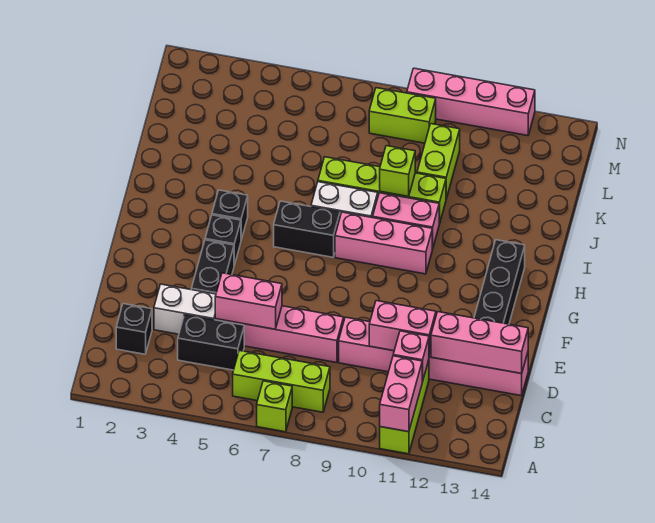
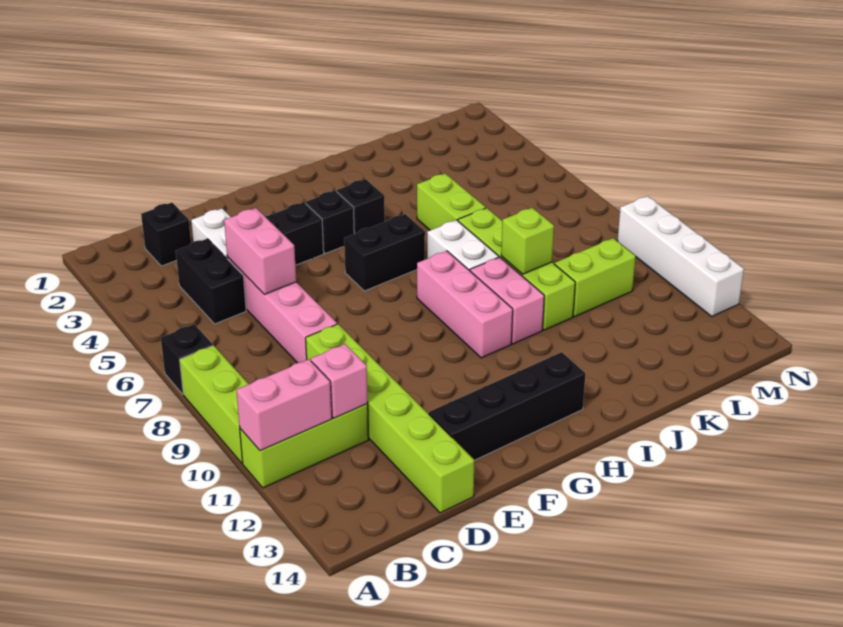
lime brick A7 level 1 -> black brick A7 level 1
lime brick B6:B8 level 1 -> lime brick A8:A10 level 1
pink brick D9:D14 level 1 -> lime brick D9:D14 level 1
pink brick D10:D11 level 2 -> none
pink brick D12:D14 level 2 -> none
black brick H6:H7 level 1 -> black brick G6:H6 level 1
lime brick M8:M9 level 1 -> lime brick J5:J6 level 1
pink brick N9:N12 level 1 -> white brick N9:N12 level 1

